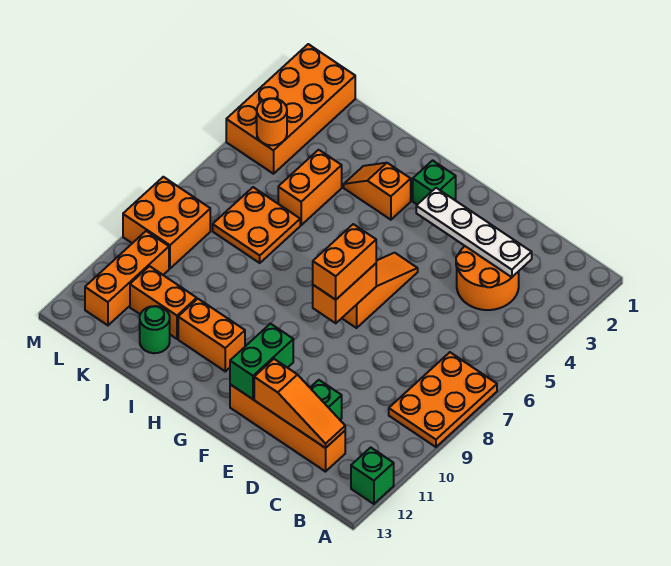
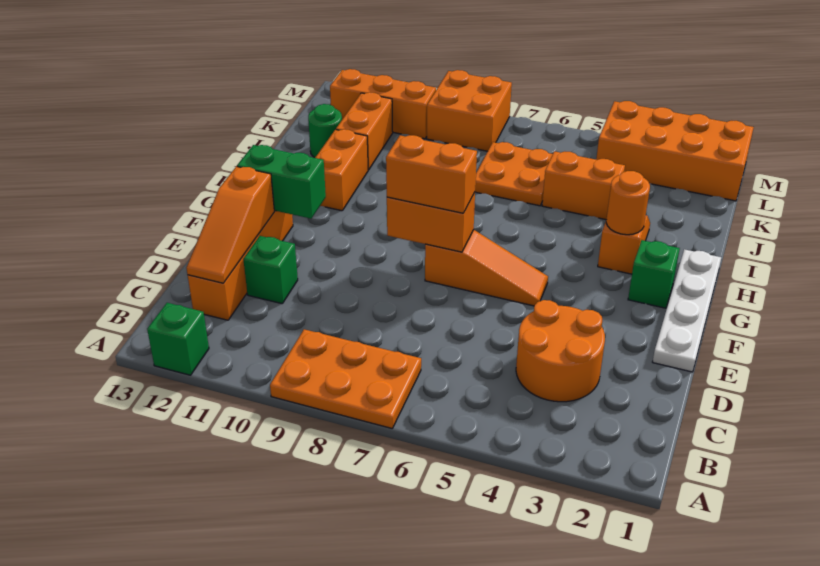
white plate C3:F3 level 2 -> white plate E1:H1 level 1
orange round brick L4 level 2 -> orange round brick H3 level 2

